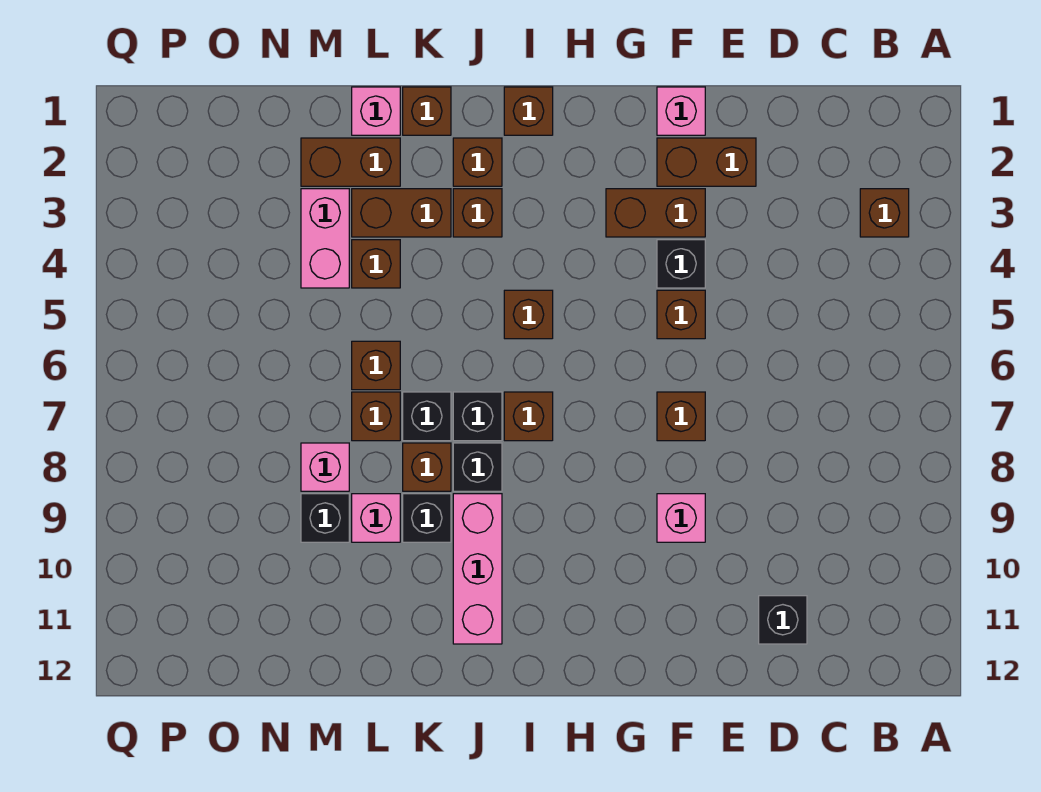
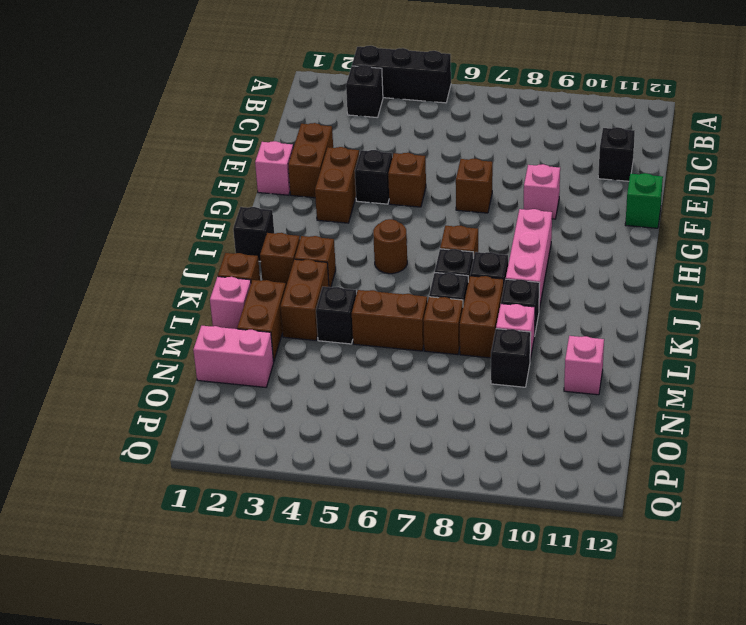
none -> black brick A3:A5 level 1
brown brick B3 level 1 -> black brick B3 level 1
none -> green brick F12 level 1
brown brick I1 level 1 -> black brick I1 level 1
brown brick I5 level 1 -> brown round brick I5 level 1
pink brick J9:J11 level 1 -> pink brick H9:J9 level 1
brown brick K8 level 1 -> brown brick K8:L8 level 1
brown brick L4 level 1 -> black brick L4 level 1
brown brick L6 level 1 -> brown brick L5:L6 level 1
pink brick M3:M4 level 1 -> pink brick N1:N2 level 1
pink brick M8 level 1 -> pink brick M11 level 1

